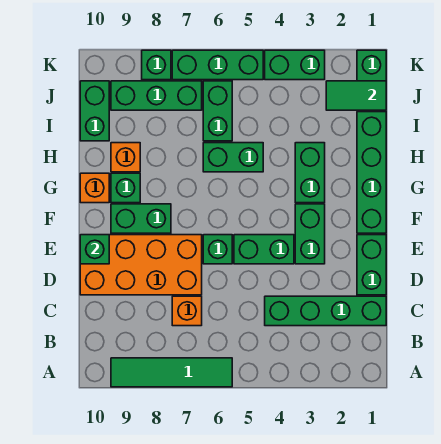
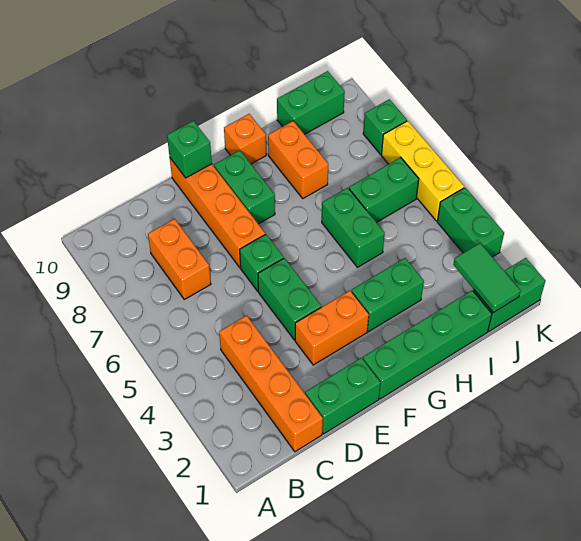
green tile A6:A9 level 1 -> none
green brick C1:C4 level 1 -> orange brick C1:C4 level 1
orange brick C7 level 1 -> orange brick C7:C8 level 1
orange brick D7:E10 level 1 -> orange brick E7:E10 level 1
green brick E3:F3 level 1 -> orange brick E3:F3 level 1
green brick G9 level 1 -> none
orange brick H9 level 1 -> orange brick H8:H9 level 1
green brick J7:J9 level 1 -> none
green brick K5:K7 level 1 -> yellow brick K5:K7 level 1

